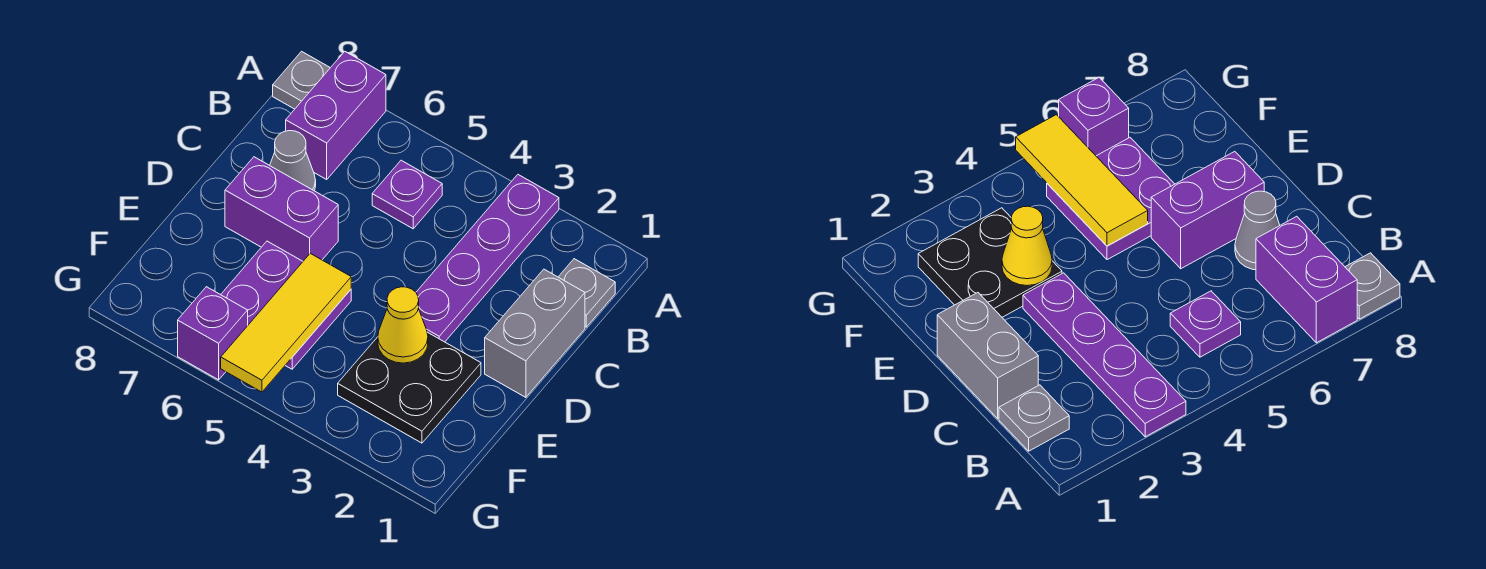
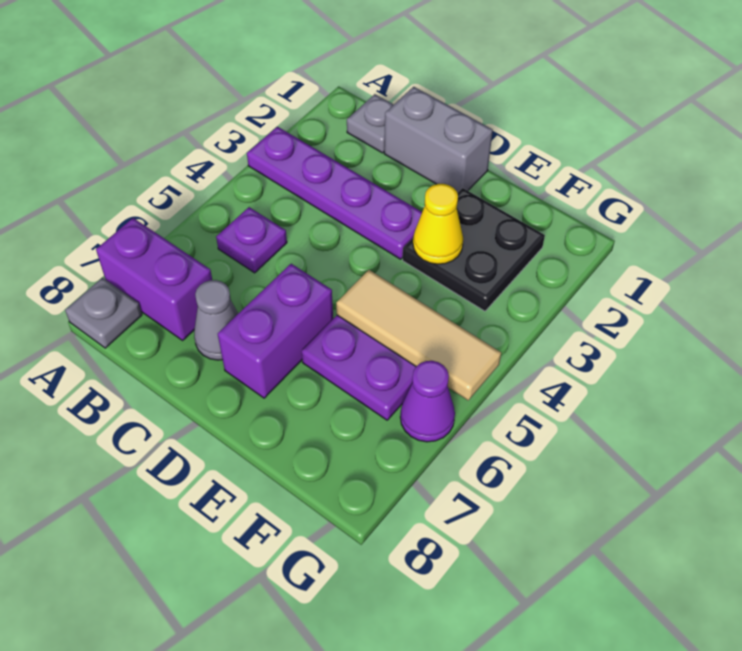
yellow tile E5:G5 level 2 -> tan tile E5:G5 level 2
purple brick G6 level 1 -> purple cone G6 level 1

